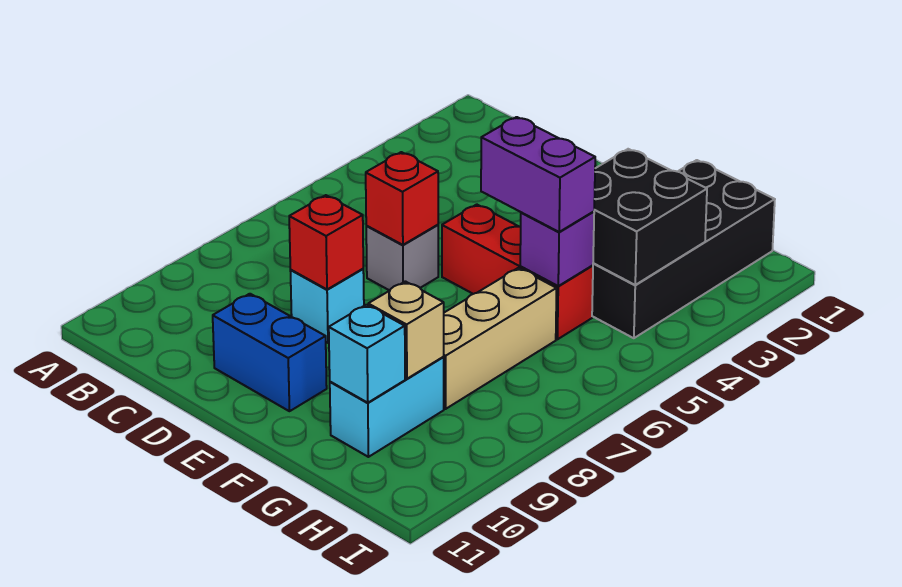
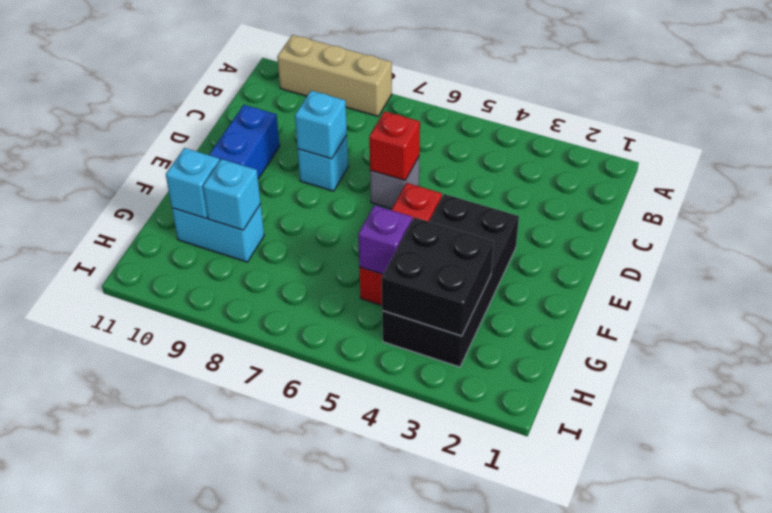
red brick D8 level 2 -> cyan brick D8 level 2
purple brick F5:G5 level 3 -> none
black brick G1:H4 level 1 -> black brick E3:H4 level 1
tan brick G6:G8 level 1 -> tan brick A8:A10 level 1
tan brick G9 level 2 -> cyan brick G9 level 2

